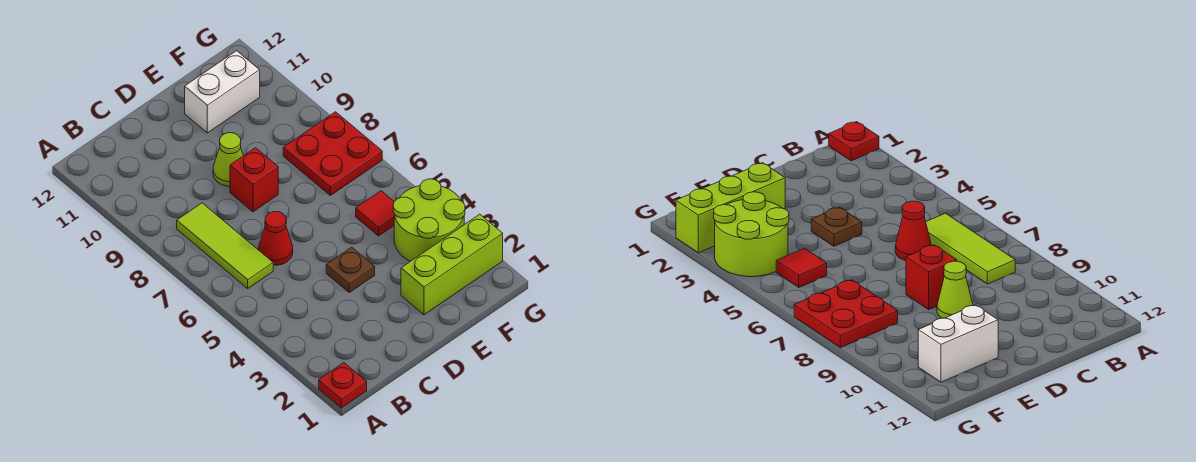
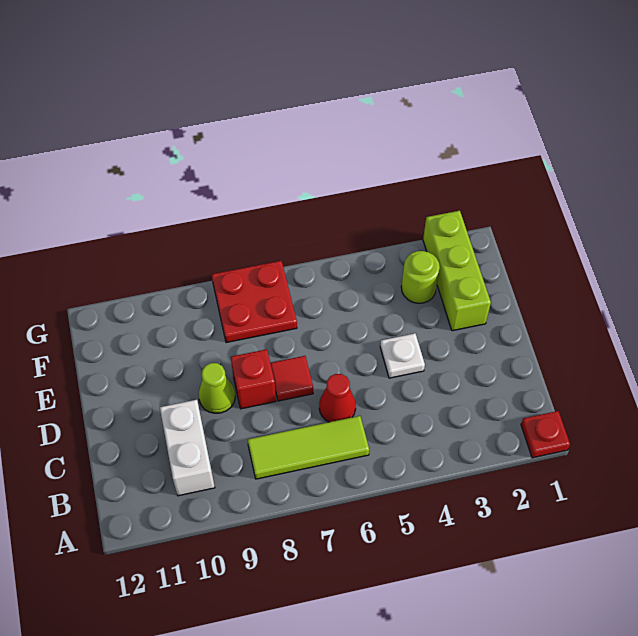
brown plate D4 level 1 -> white plate D4 level 1
white brick E11:F11 level 1 -> white brick B10:C10 level 1
lime round brick F3:G4 level 1 -> lime round brick F3 level 1
red tile F5 level 1 -> red tile D7 level 1

